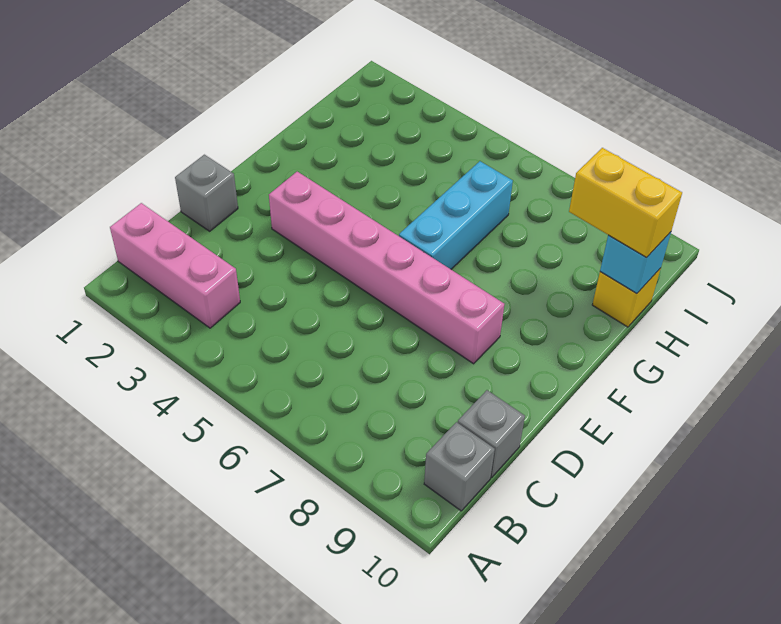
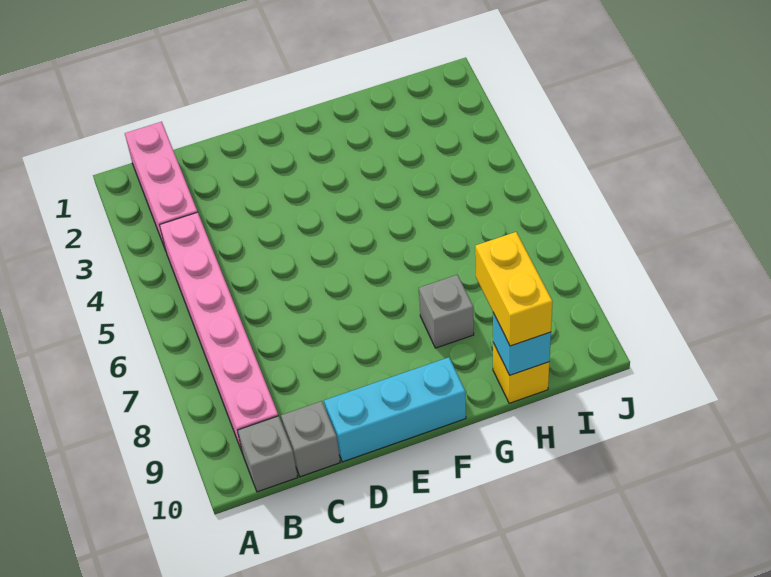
grey brick D1 level 1 -> grey brick G8 level 1
pink brick E3:E8 level 1 -> pink brick B4:B9 level 1
cyan brick F6:H6 level 1 -> cyan brick D10:F10 level 1

